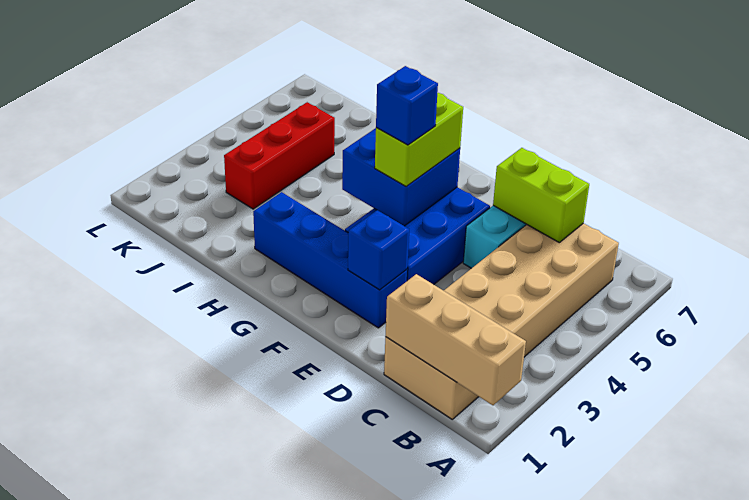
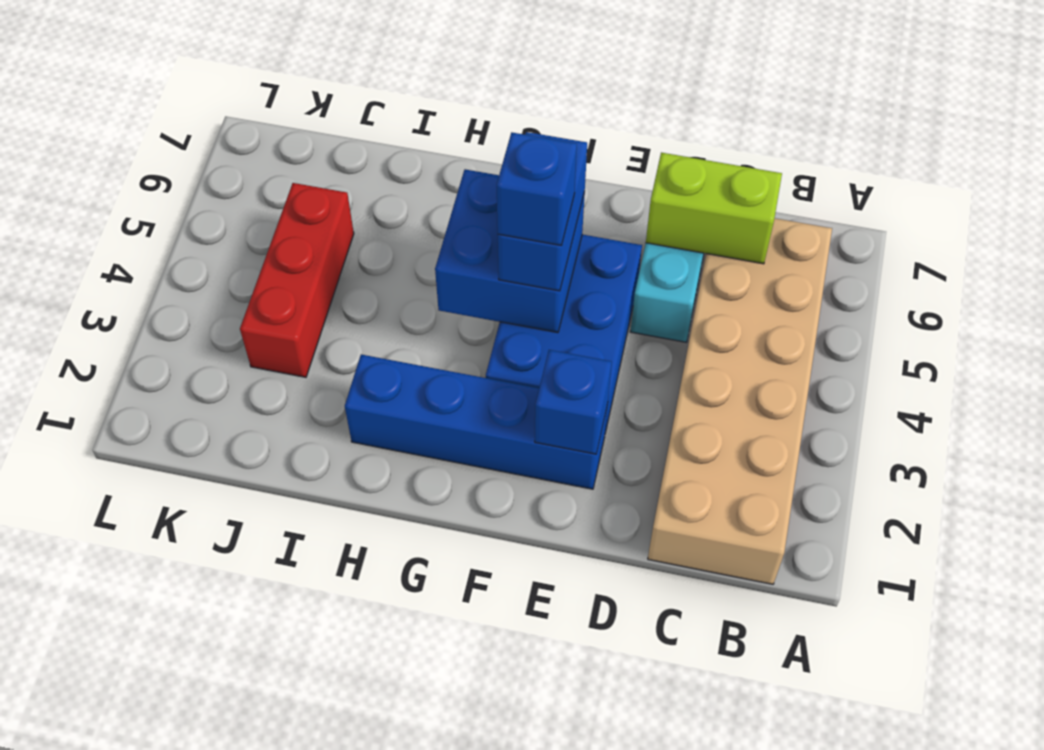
tan brick A1:C1 level 2 -> none
lime brick F4:F5 level 3 -> blue brick F4:F5 level 3

